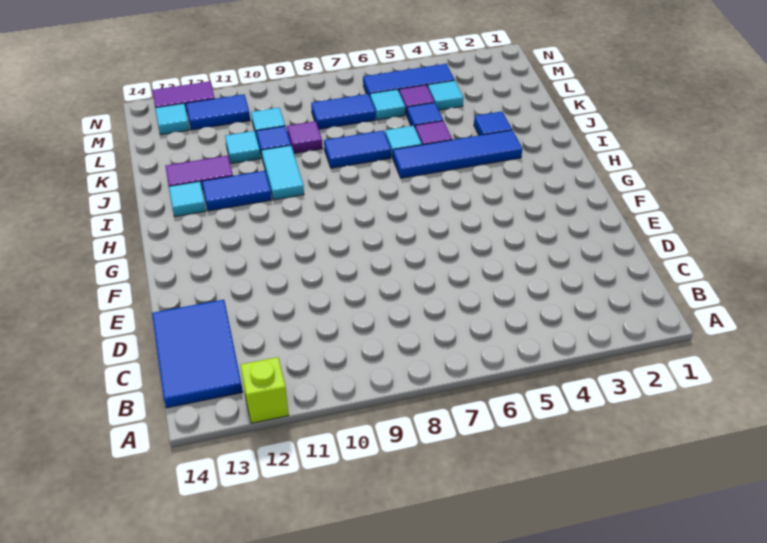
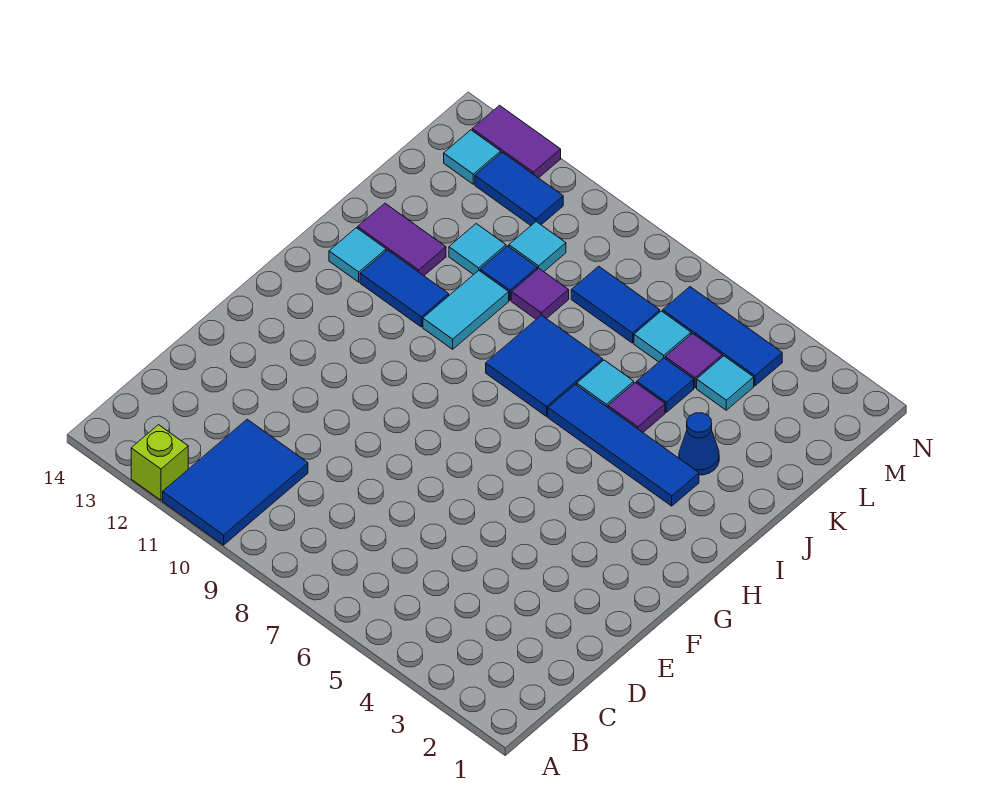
blue tile B13:D14 level 1 -> blue tile A10:C11 level 1
blue tile J3 level 1 -> blue cone J3 level 1
blue tile J7:J8 level 1 -> blue tile I7:J8 level 1

